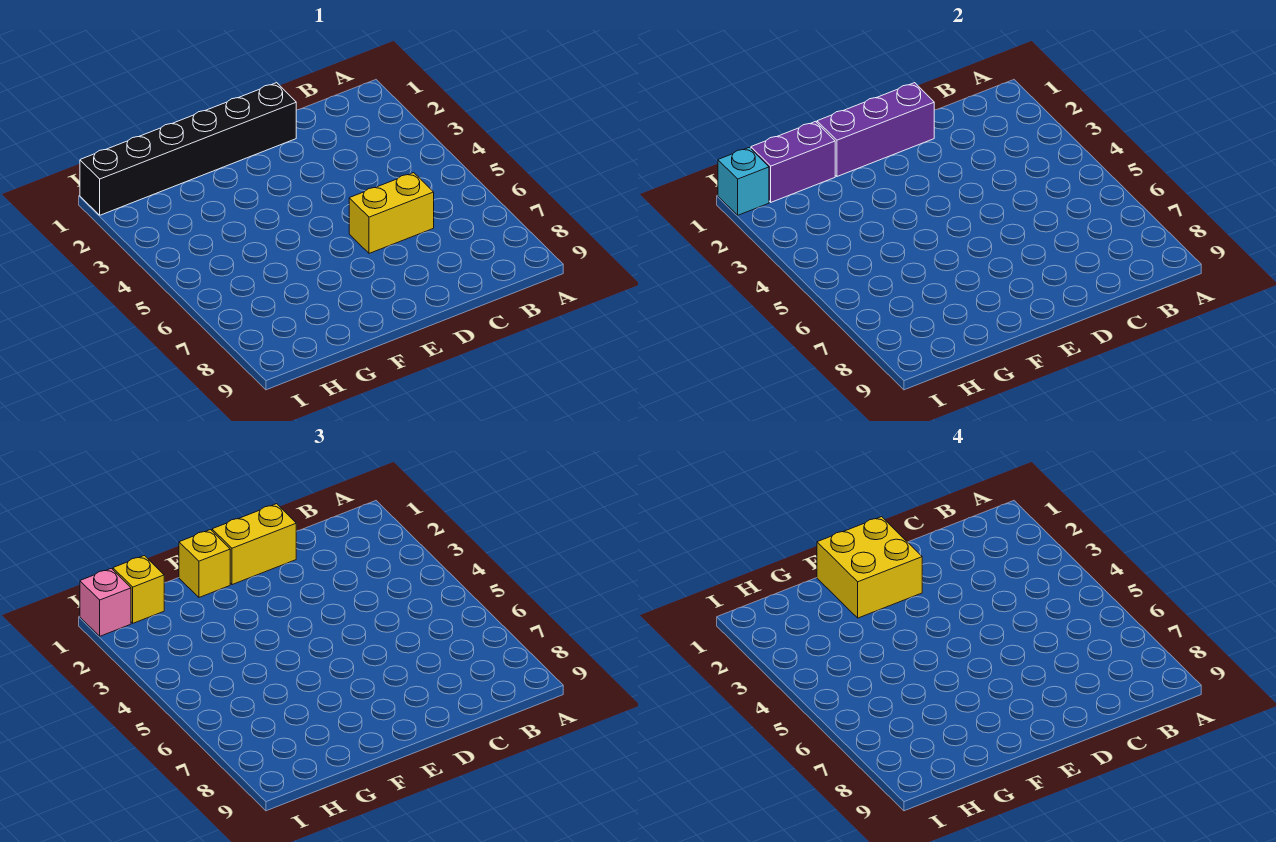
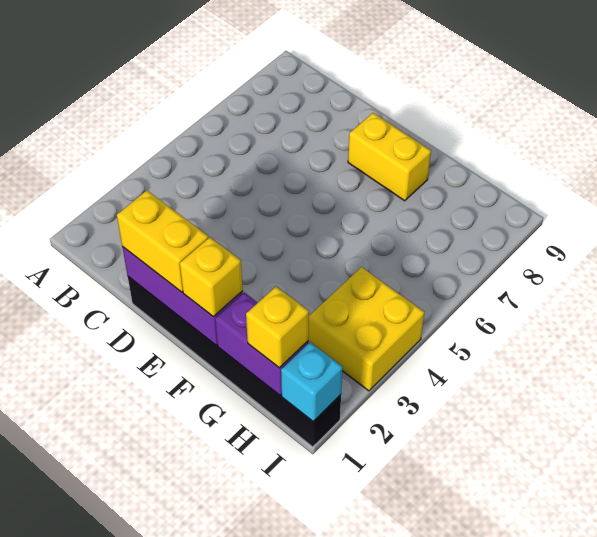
yellow brick C6:D6 level 1 -> yellow brick E8:F8 level 1
yellow brick E1:F2 level 4 -> yellow brick H3:I4 level 1
pink brick I1 level 3 -> none

